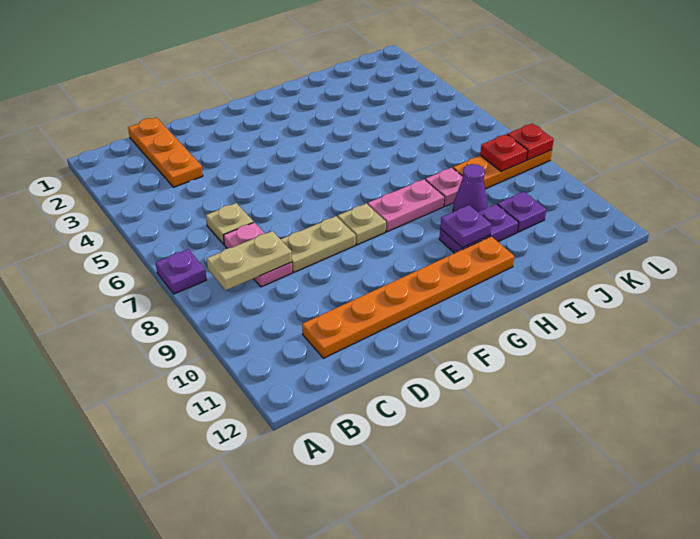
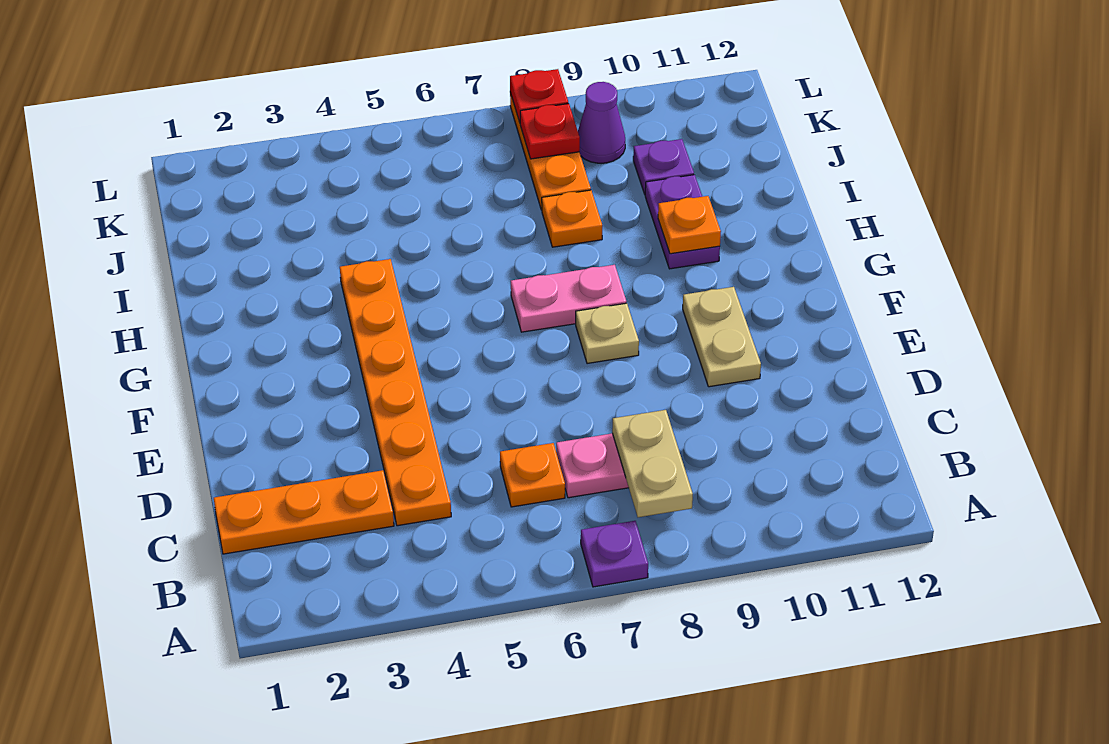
tan plate C6 level 1 -> orange plate C6 level 1
orange plate C11:H11 level 1 -> orange plate C4:H4 level 1
tan plate D8:E8 level 1 -> tan plate E10:F10 level 1
pink plate G8:H8 level 1 -> pink plate G7:G8 level 1
purple plate H10 level 2 -> orange plate H10 level 2
pink plate I8 level 1 -> orange plate I8 level 1
purple cone I9 level 1 -> purple cone K9 level 1

